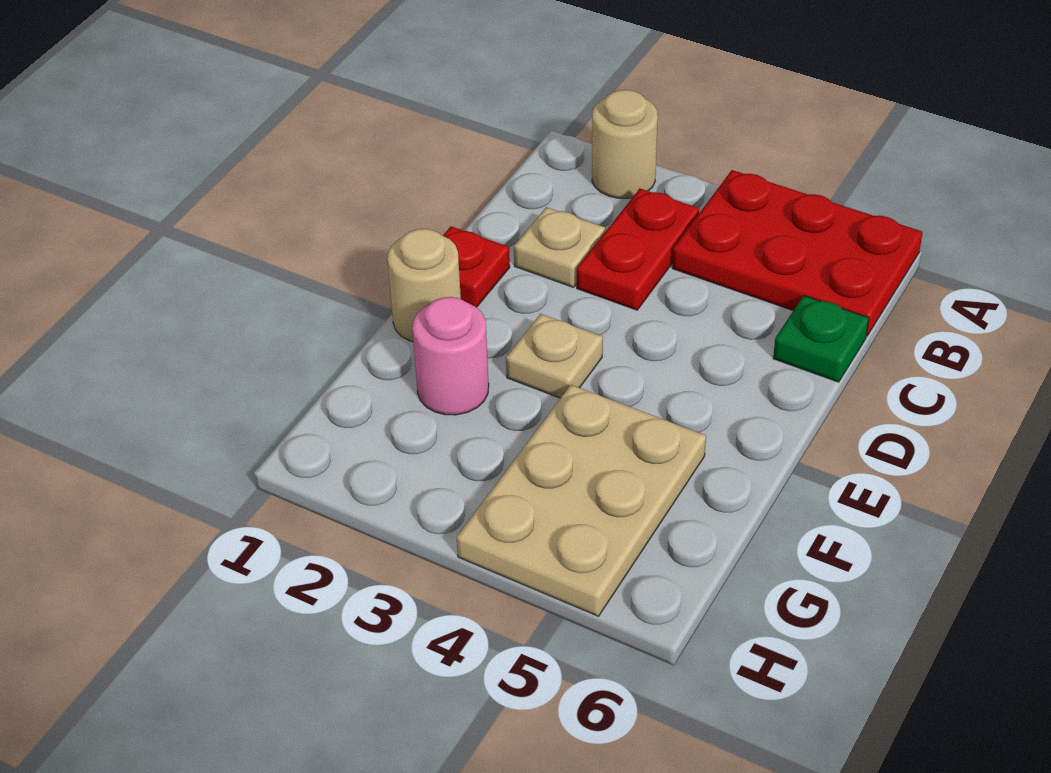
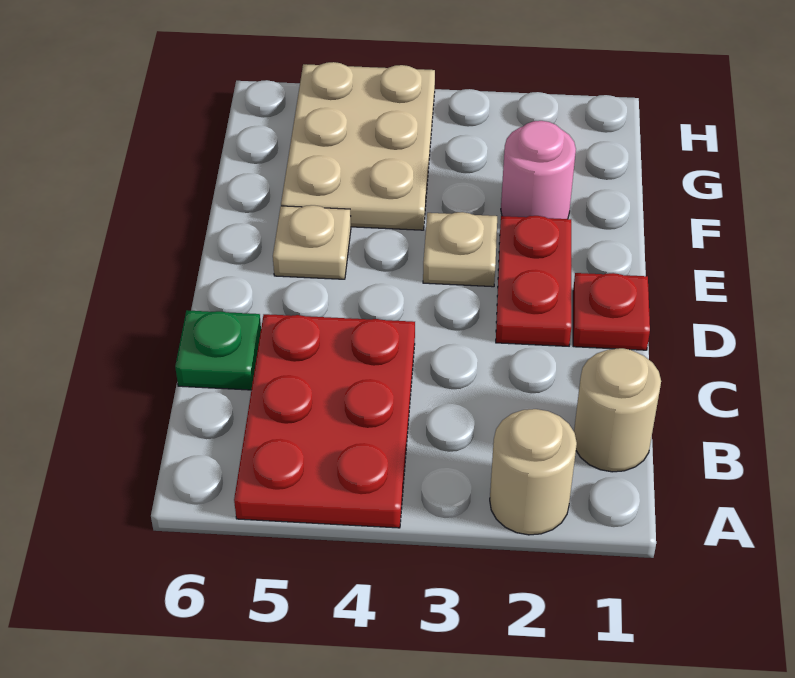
red plate A4:B6 level 1 -> red plate A4:C5 level 1
red plate B3:C3 level 1 -> red plate D2:E2 level 1
tan plate C2 level 1 -> tan plate E5 level 1
tan round brick E1 level 1 -> tan round brick B1 level 1

